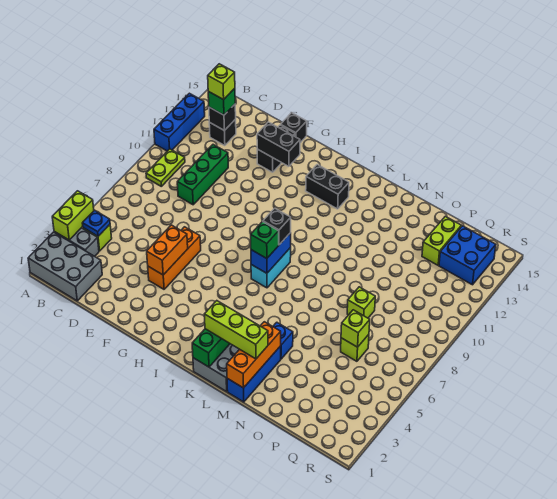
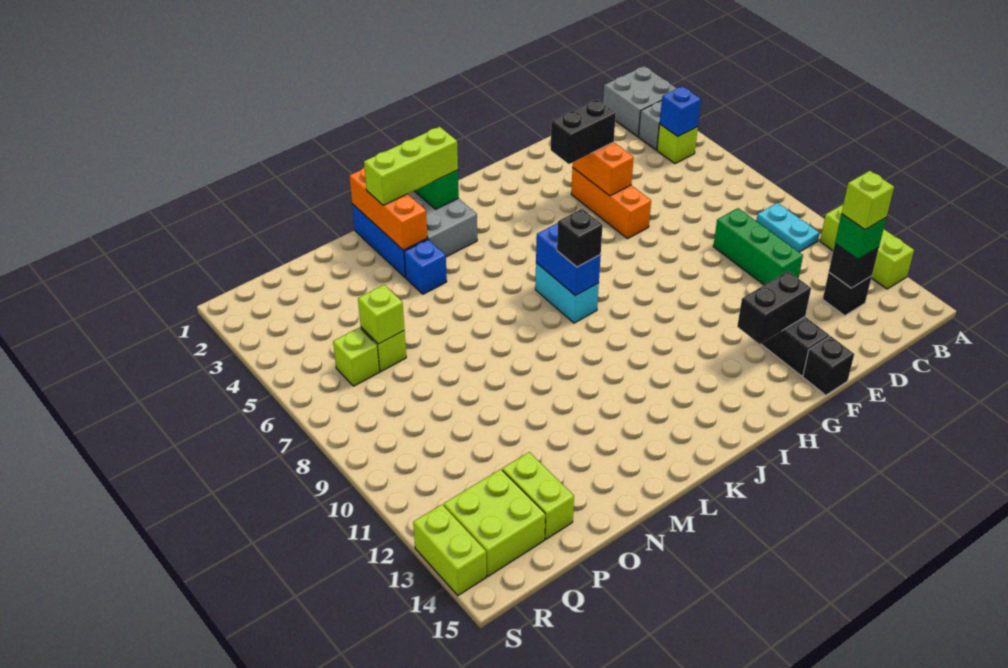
grey brick A1:C2 level 1 -> grey brick A1:B2 level 1
lime brick A3:A4 level 2 -> lime brick S13:S14 level 1
blue brick A11:A13 level 1 -> lime brick A11:A13 level 1
blue plate B4 level 2 -> blue brick B4 level 2
lime plate B9:B10 level 1 -> cyan plate B9:B10 level 1
black brick I13:J13 level 1 -> black brick F4:G4 level 3
green brick J7 level 3 -> none
lime brick O8 level 1 -> lime brick Q6 level 1
blue brick Q13:R14 level 1 -> lime brick Q13:R14 level 1

